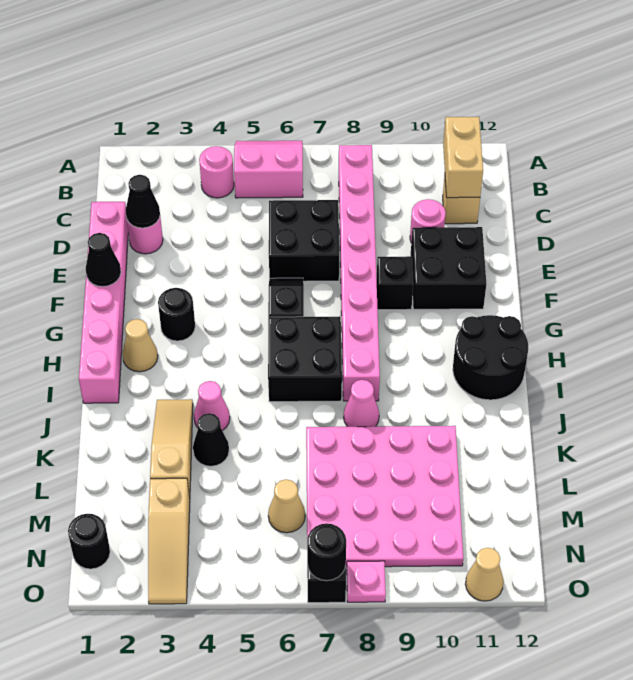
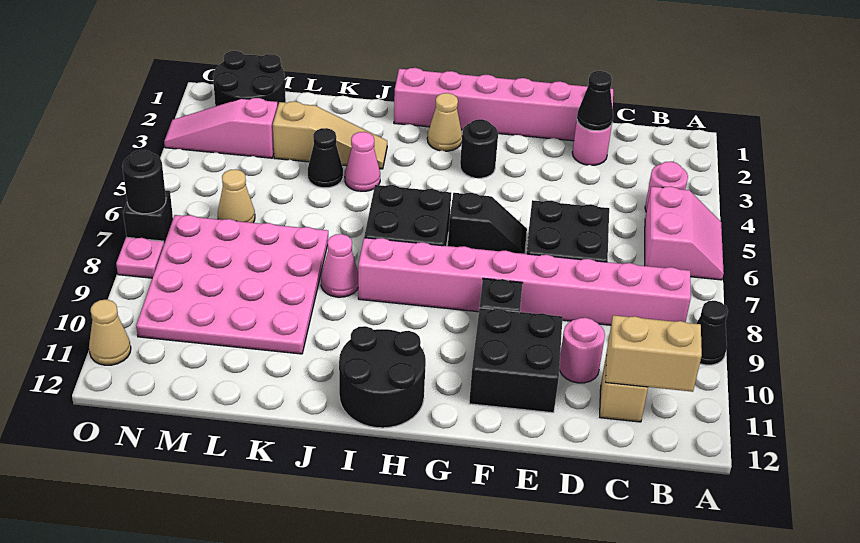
black cone F1 level 2 -> black cone A9 level 1
tan slope M3:O3 level 1 top M -> pink slope M3:O3 level 1 top M
black round brick N1 level 1 -> black round brick M1:N2 level 1

